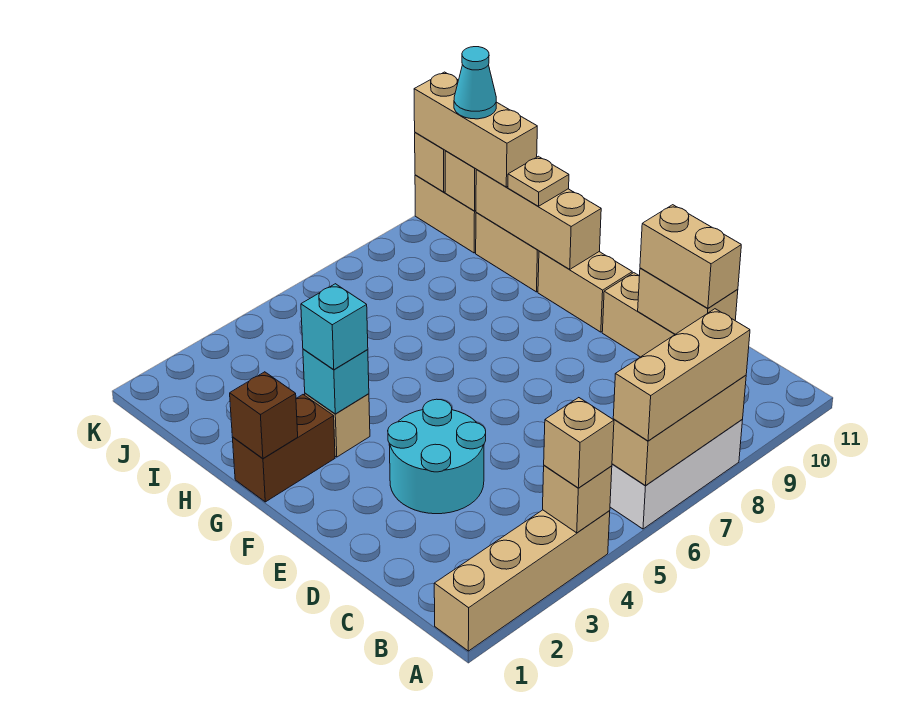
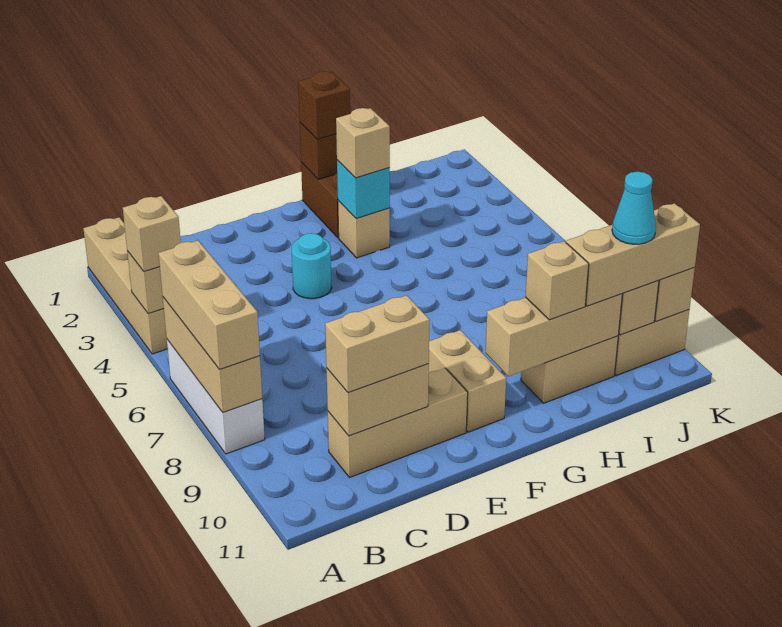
cyan round brick D3:E4 level 1 -> cyan round brick E4 level 1
tan brick F10:G10 level 1 -> tan brick F9:F10 level 1
none -> brown brick G1 level 3
cyan brick G3 level 3 -> tan brick G3 level 3
tan plate H10 level 3 -> tan brick H10 level 3

